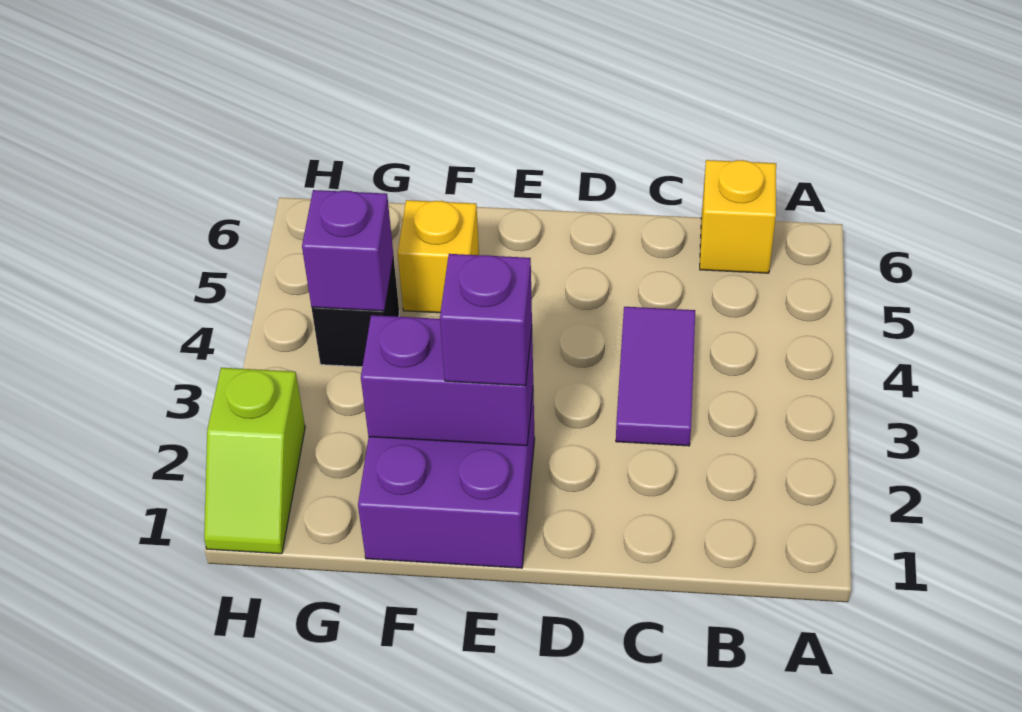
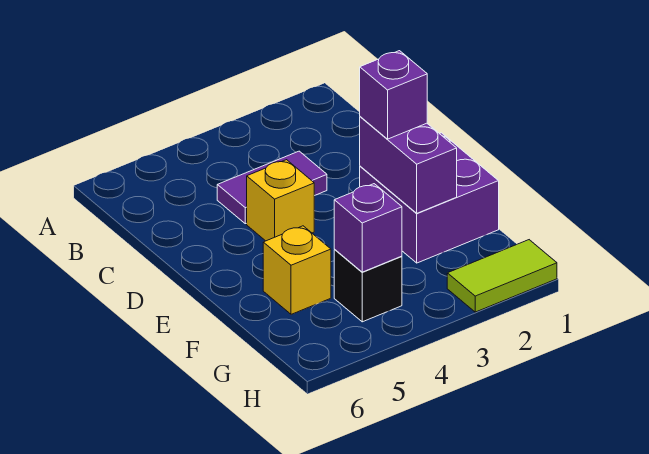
yellow brick B6 level 1 -> yellow brick D4 level 1
lime slope H1:H2 level 1 top 2 -> lime tile H1:H2 level 1

